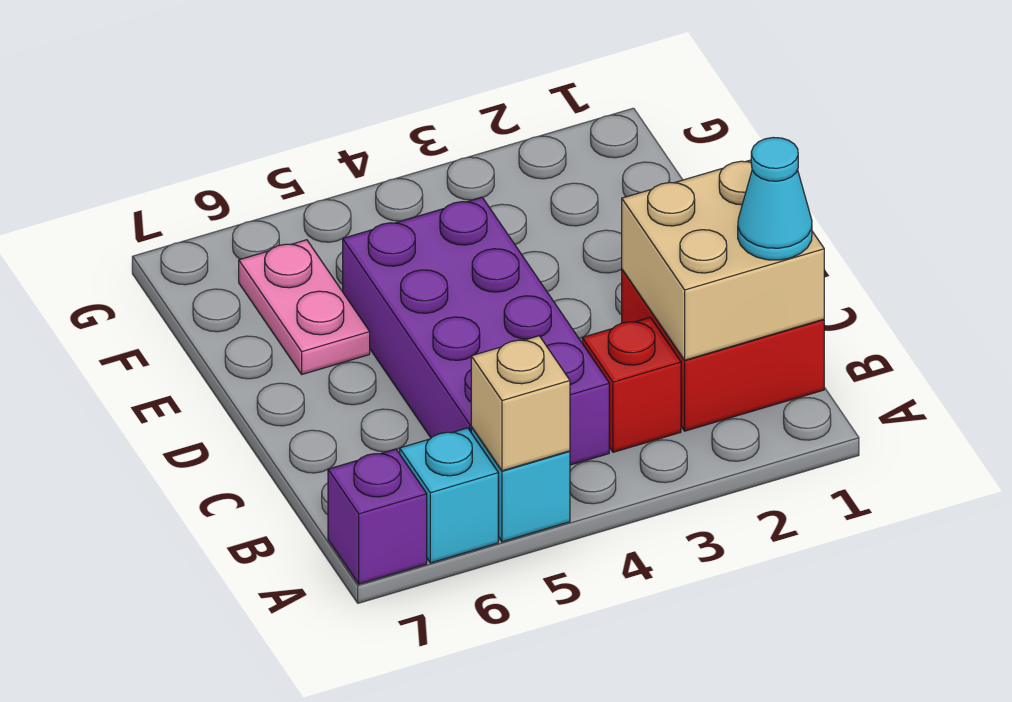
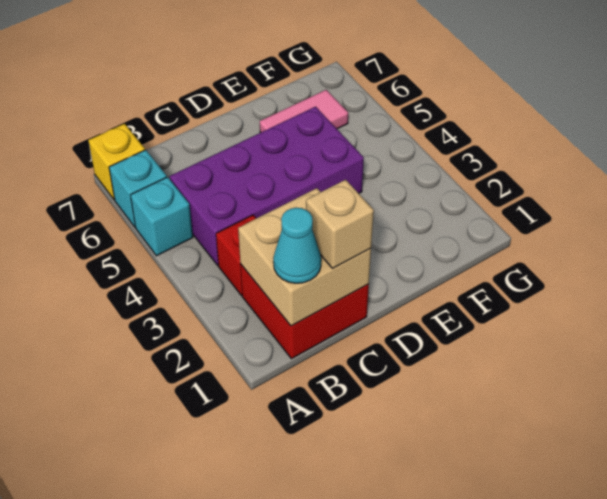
tan brick A5 level 2 -> tan brick C1 level 3
purple brick A7 level 1 -> yellow brick A7 level 1
pink plate E6:F6 level 1 -> pink tile E6:F6 level 1

